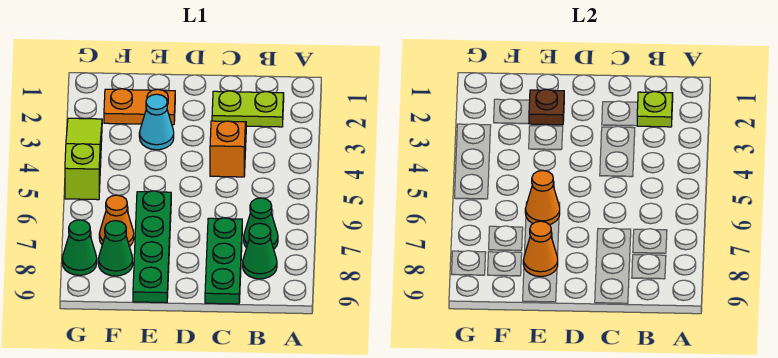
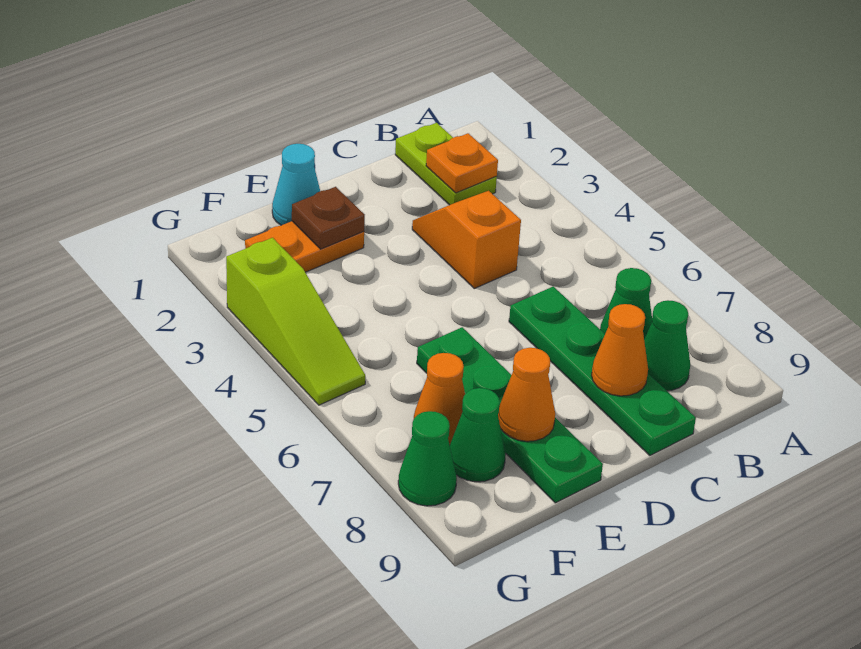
lime plate B2:C2 level 1 -> lime plate B1:B2 level 1
lime plate B2 level 2 -> orange plate B2 level 2
green plate C7:C9 level 1 -> green plate C6:C9 level 1
cyan cone E3 level 1 -> cyan cone E1 level 1
orange cone E6 level 2 -> orange cone C8 level 2
lime slope G3:G5 level 1 top 5 -> lime slope G3:G5 level 1 top 3

